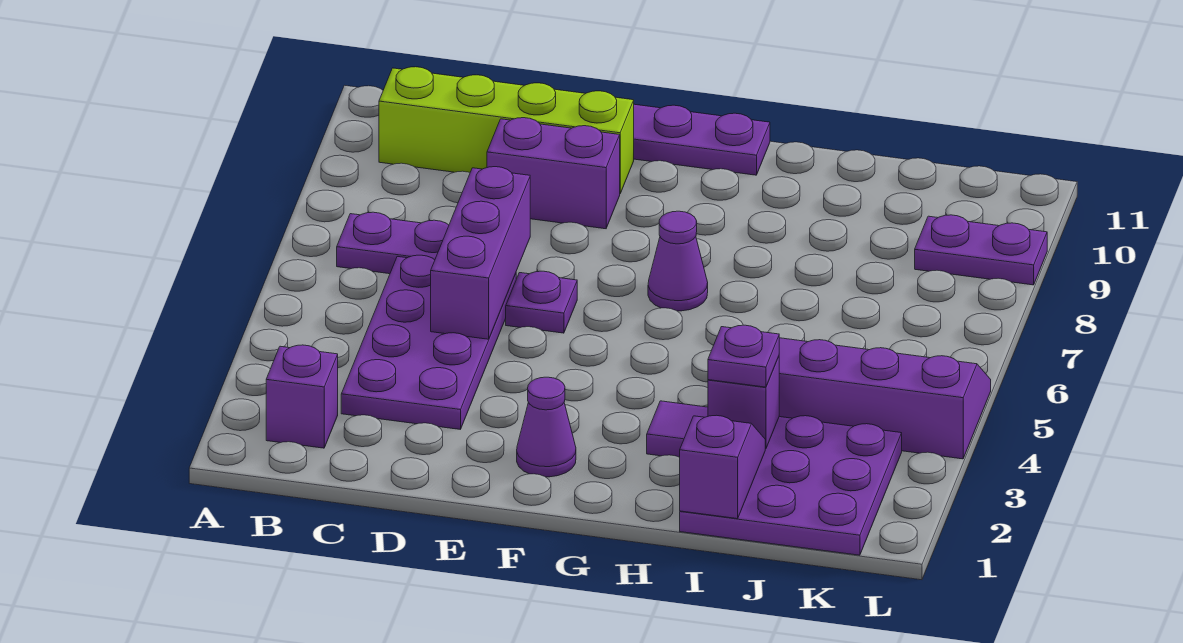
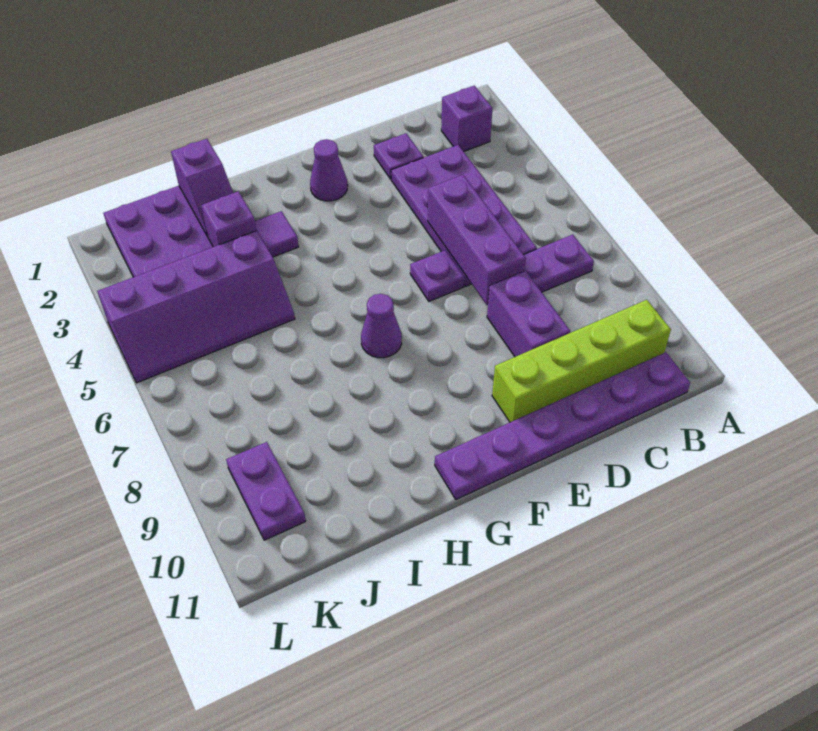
purple brick D9:E9 level 1 -> purple brick D8:D9 level 1
purple plate I3 level 3 -> purple plate D2 level 1
purple plate K9:L9 level 1 -> purple plate K9:K10 level 1

